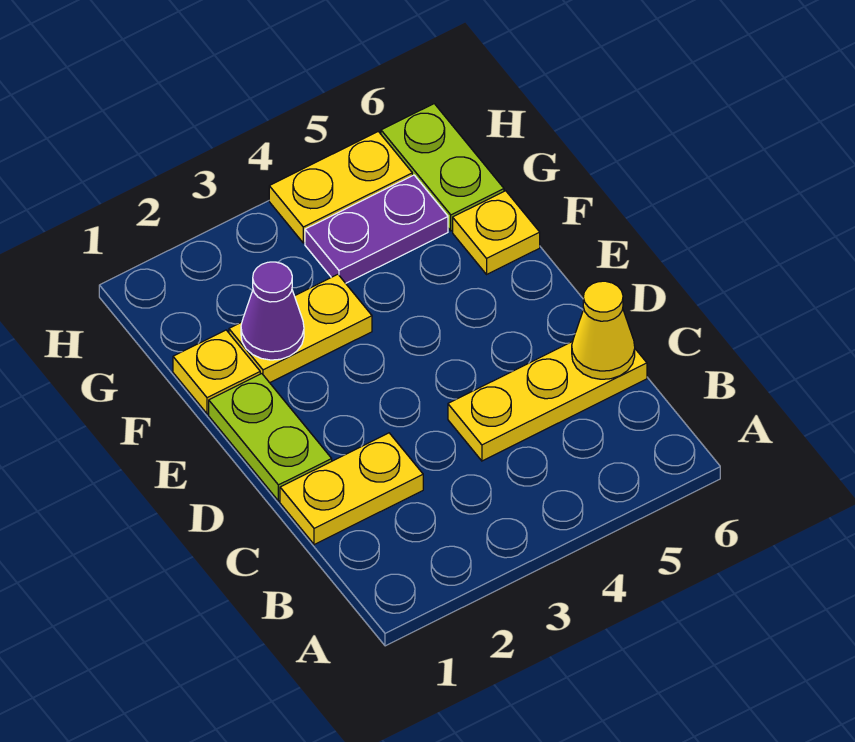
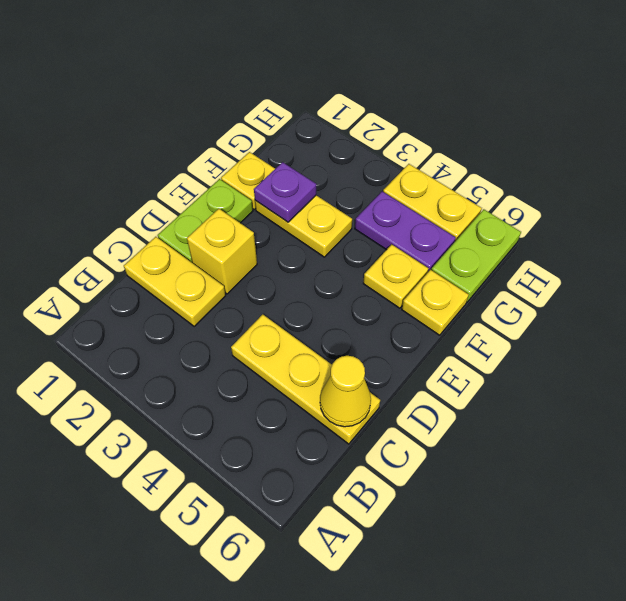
none -> yellow brick D2 level 1
purple cone F2 level 2 -> purple plate F2 level 2
none -> yellow plate F5 level 1

